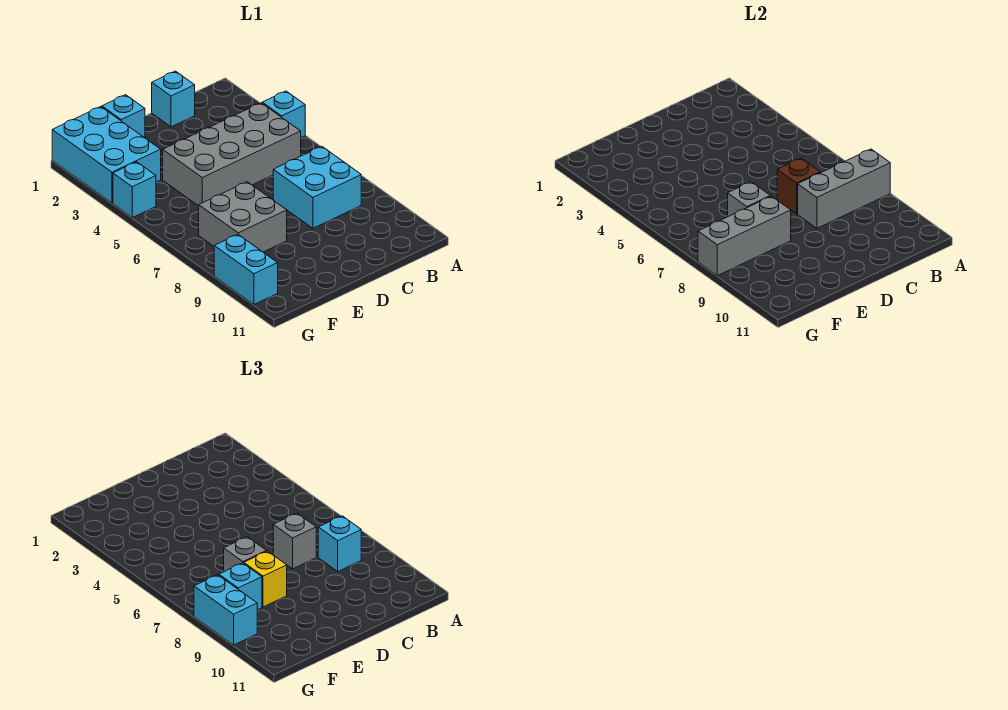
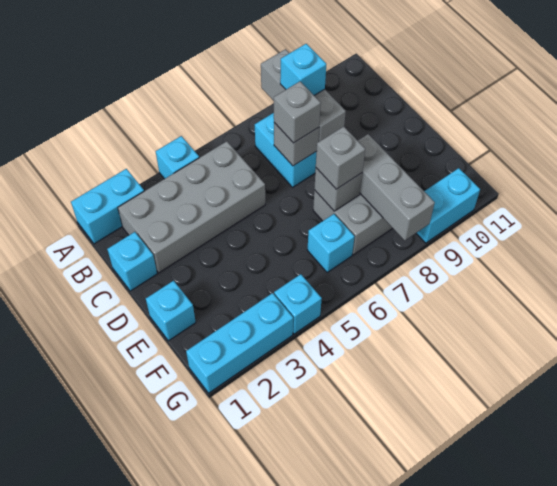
grey brick B4:E5 level 1 -> grey brick B2:C5 level 1
brown brick C7 level 2 -> grey brick C7 level 2
yellow brick E8 level 3 -> none
cyan brick F1:G3 level 1 -> cyan brick G1:G3 level 1
cyan brick F8 level 3 -> cyan brick F6 level 1
cyan brick G8:G9 level 3 -> cyan brick A1:A2 level 1

